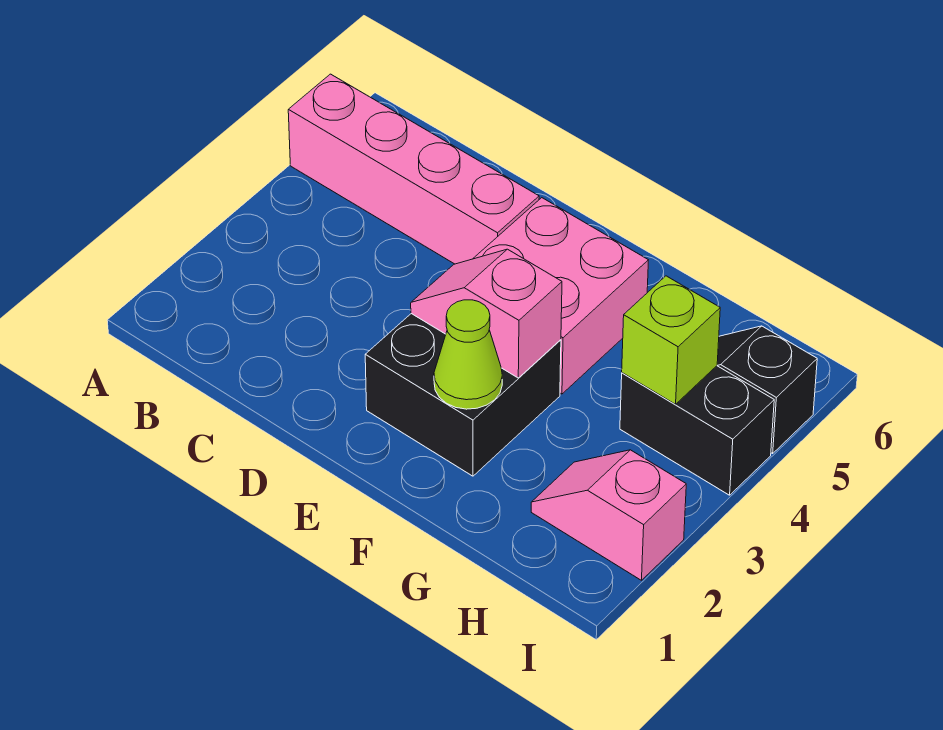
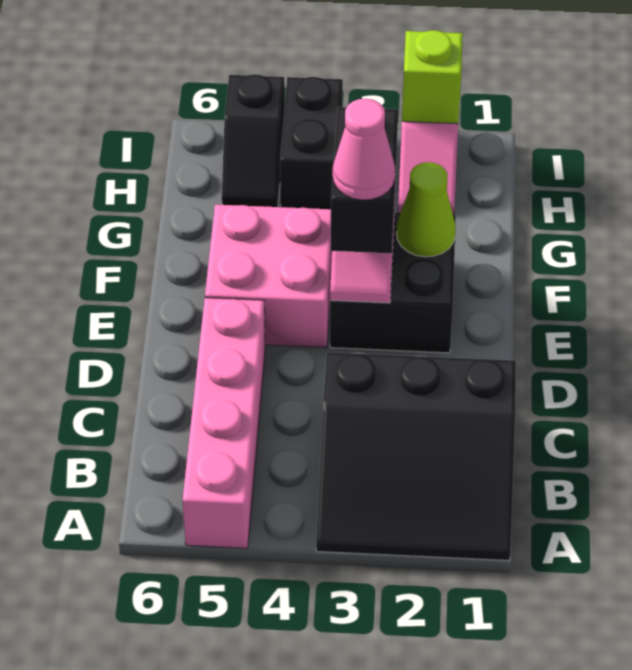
none -> black slope A1:C3 level 1 top C
none -> black brick E3:F3 level 3
none -> pink cone E3 level 4
lime brick H4 level 2 -> lime brick I2 level 2

